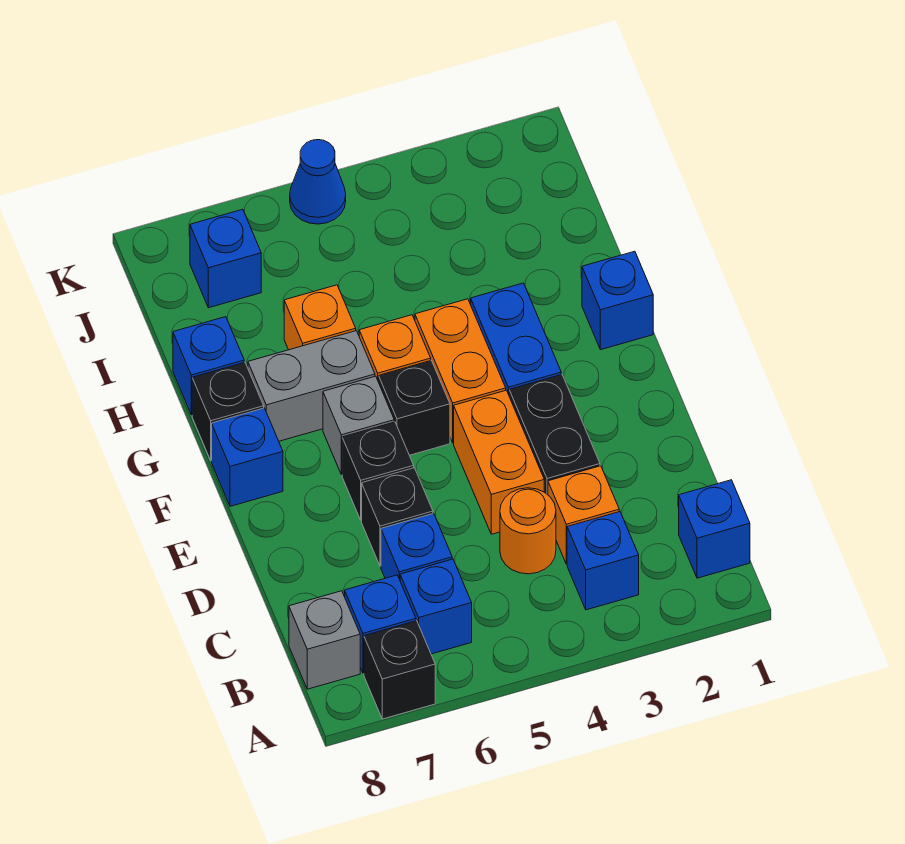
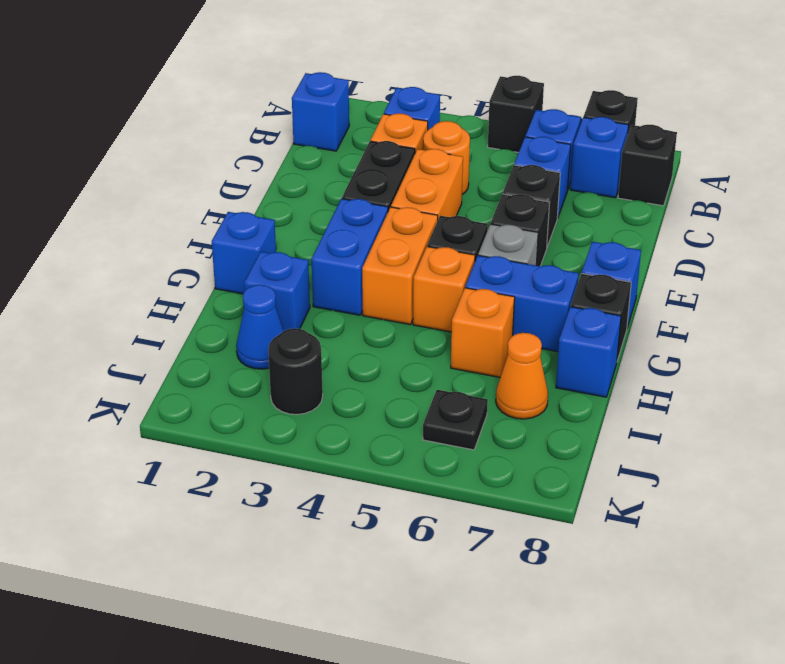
none -> black brick A5 level 1
grey brick B8 level 1 -> black brick B8 level 1
grey brick G6:G7 level 1 -> blue brick G6:G7 level 1
none -> orange cone I7 level 1
none -> black round brick J3 level 1
none -> black plate J6 level 1
blue brick J7 level 1 -> blue brick H2 level 1
blue cone K5 level 1 -> blue cone I2 level 1

